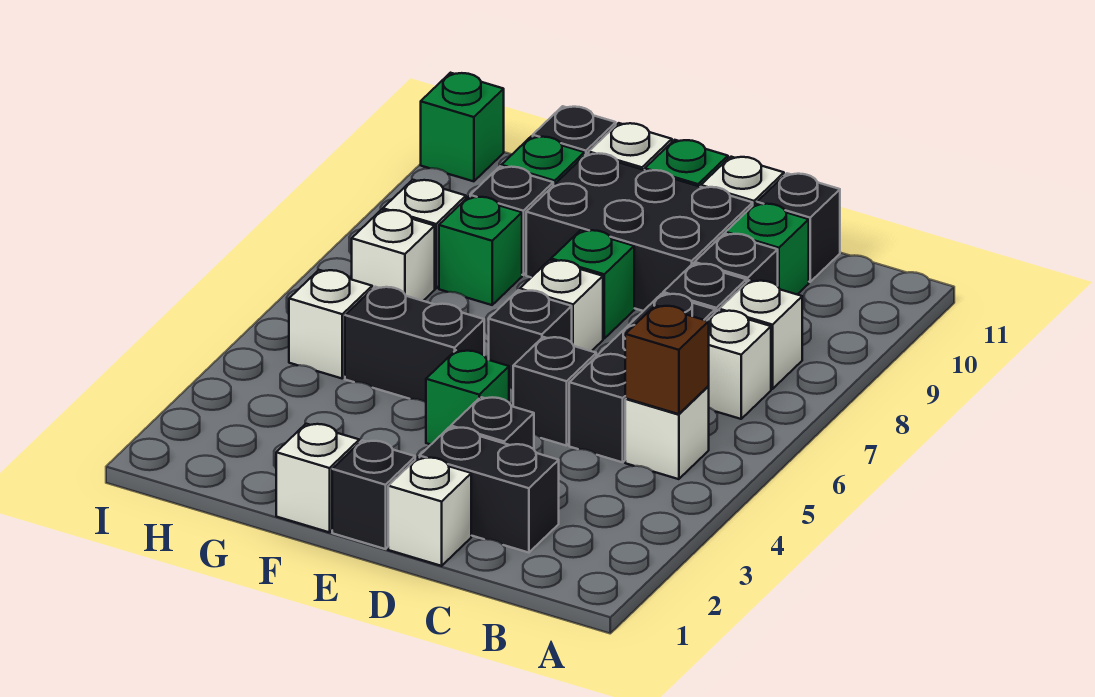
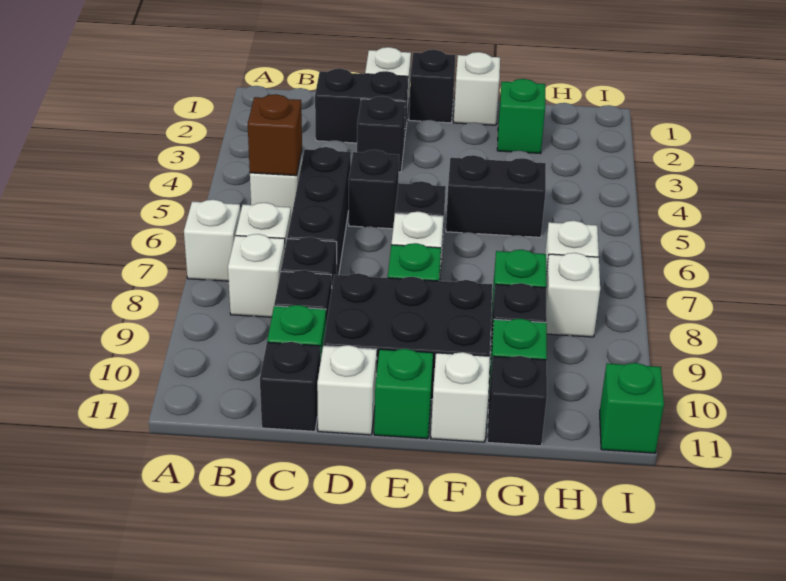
green brick E4 level 1 -> green brick G2 level 1
white brick H5 level 1 -> white brick A7 level 1

